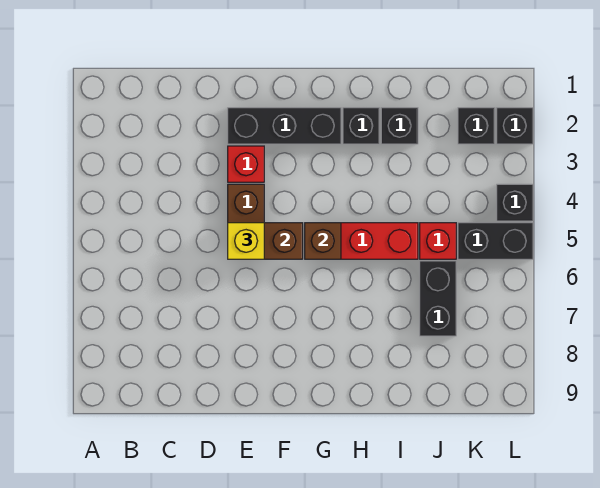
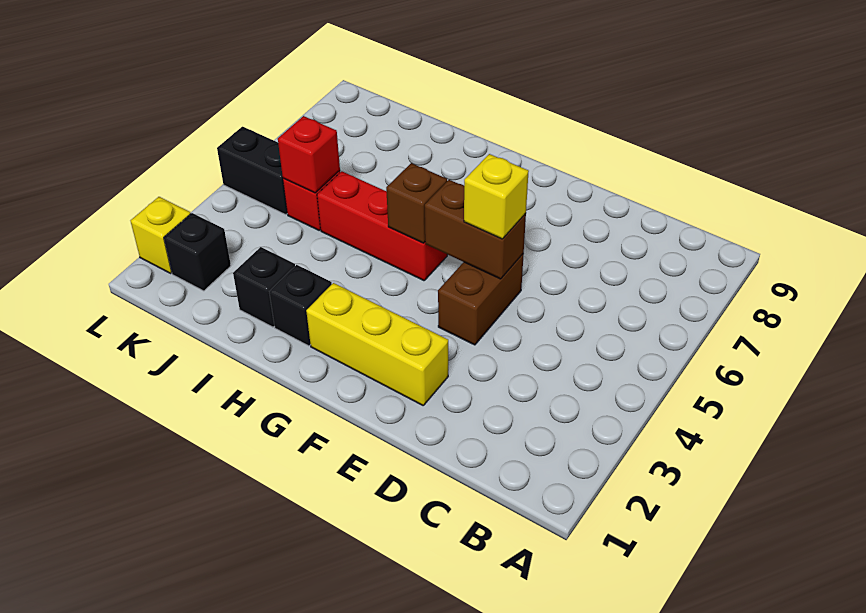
black brick E2:G2 level 1 -> yellow brick E2:G2 level 1
red brick E3 level 1 -> red brick J5 level 2
black brick J6:J7 level 1 -> none
black brick L2 level 1 -> yellow brick L2 level 1
black brick L4 level 1 -> none

